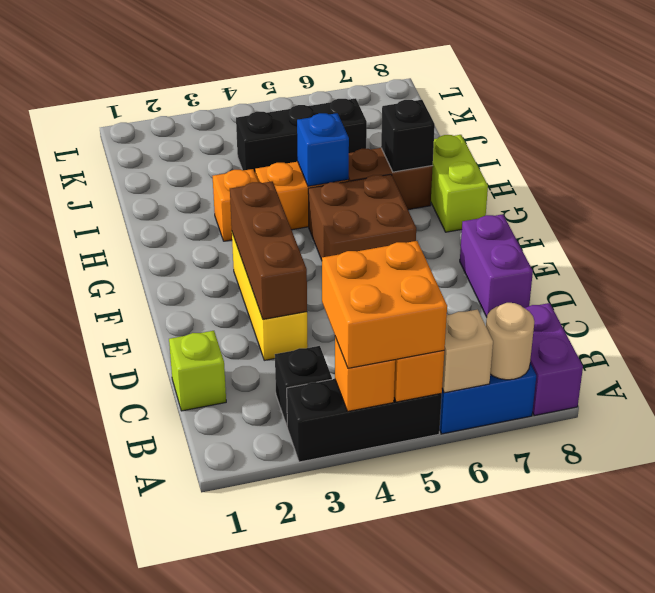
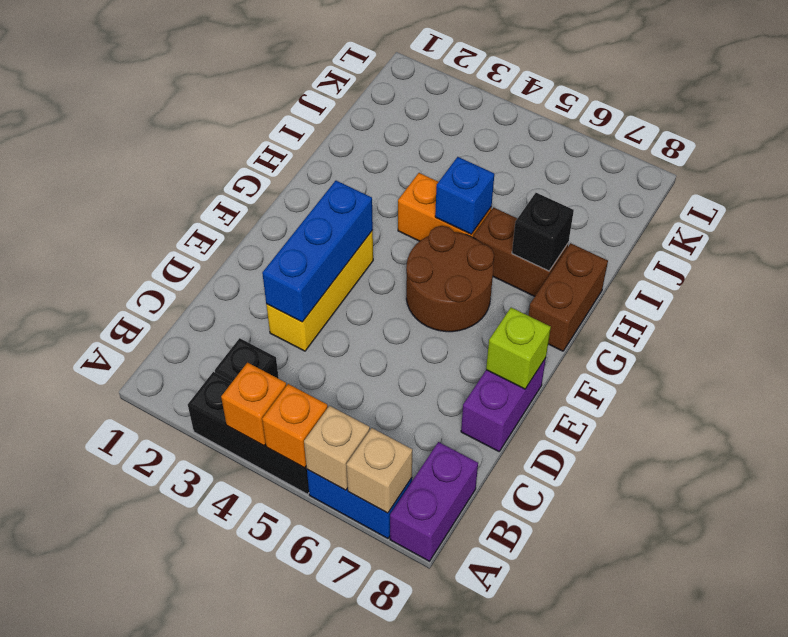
orange brick A4:B5 level 3 -> none
tan round brick A7 level 2 -> tan brick A7 level 2
lime brick C1 level 1 -> lime brick E8 level 2
brown brick D3:F3 level 2 -> blue brick D3:F3 level 2
brown brick F5:G6 level 1 -> brown round brick F5:G6 level 1
lime brick G8:H8 level 1 -> brown brick G8:H8 level 1
orange brick H3 level 1 -> none
black brick J4:J6 level 1 -> none

